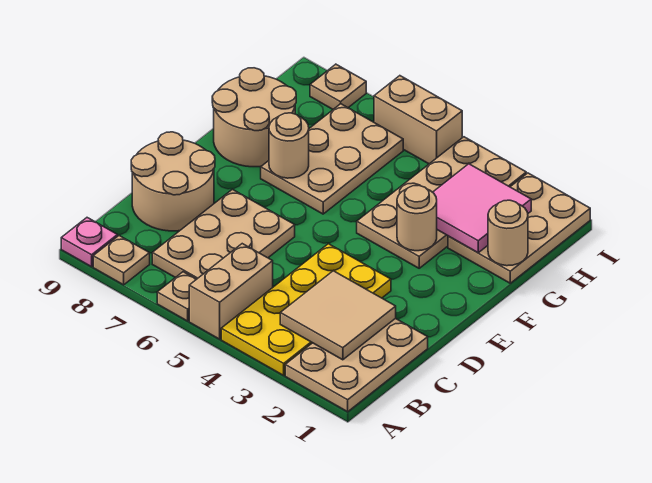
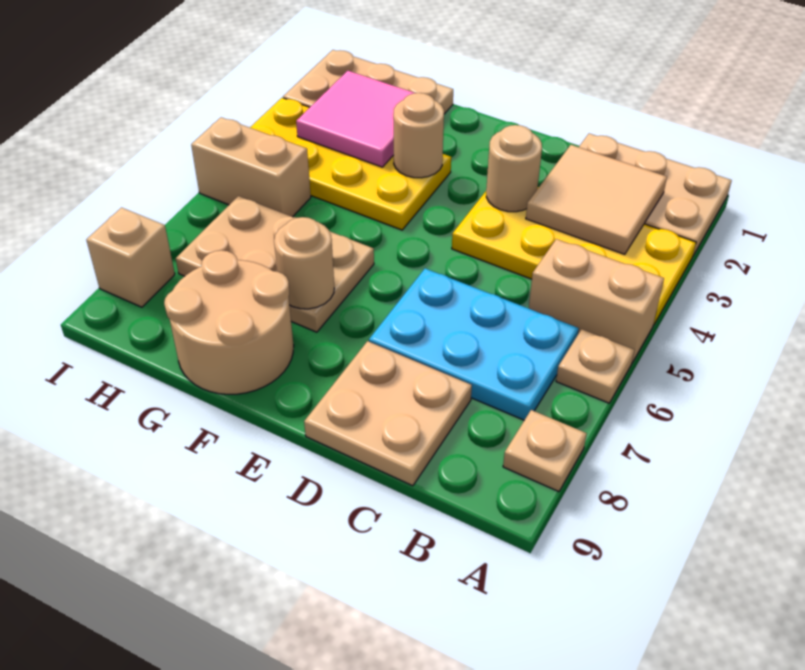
pink plate A9 level 1 -> none
tan plate B6:D7 level 1 -> cyan plate B6:D7 level 1
tan round brick C8:D9 level 1 -> tan plate C8:D9 level 1
tan plate F3:I4 level 1 -> yellow plate F3:I4 level 1
tan round brick G1 level 2 -> tan round brick D3 level 2
tan brick I5:I6 level 1 -> tan brick H5:I5 level 1
tan plate I8 level 1 -> tan brick I8 level 1

